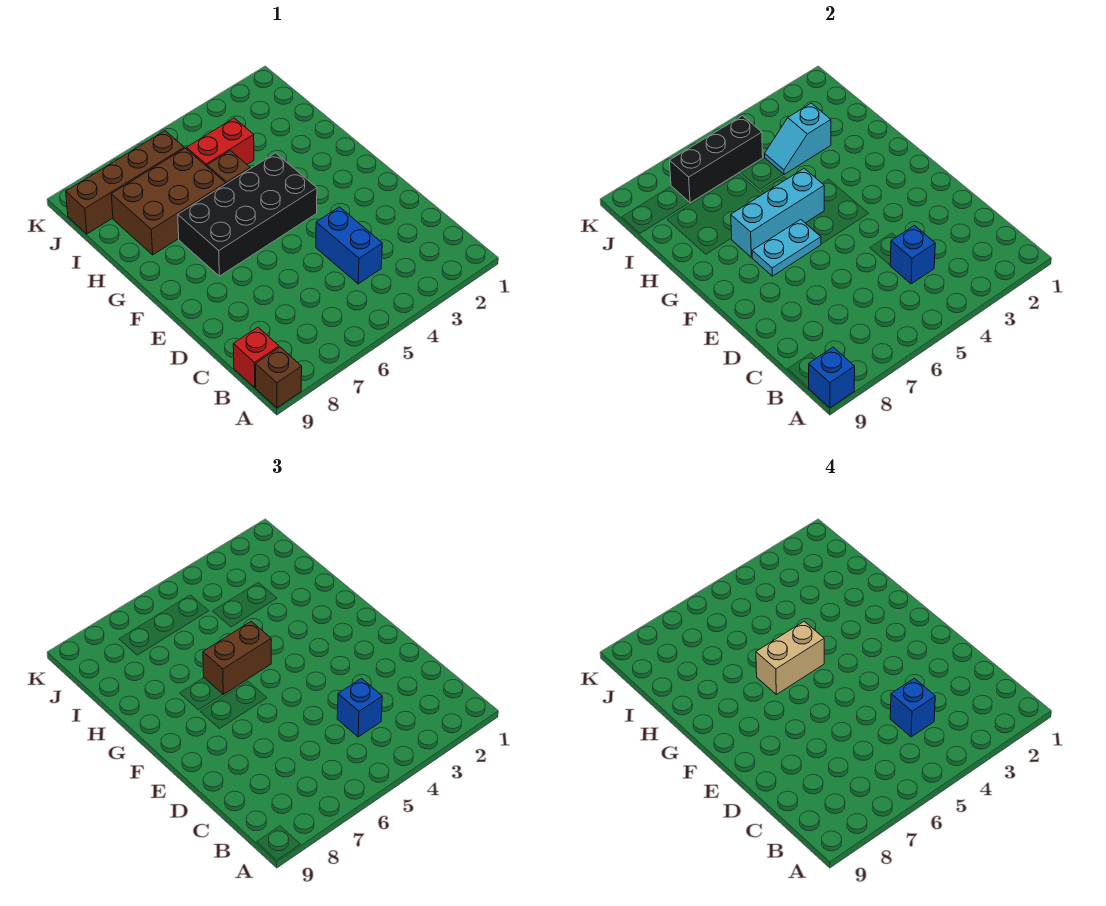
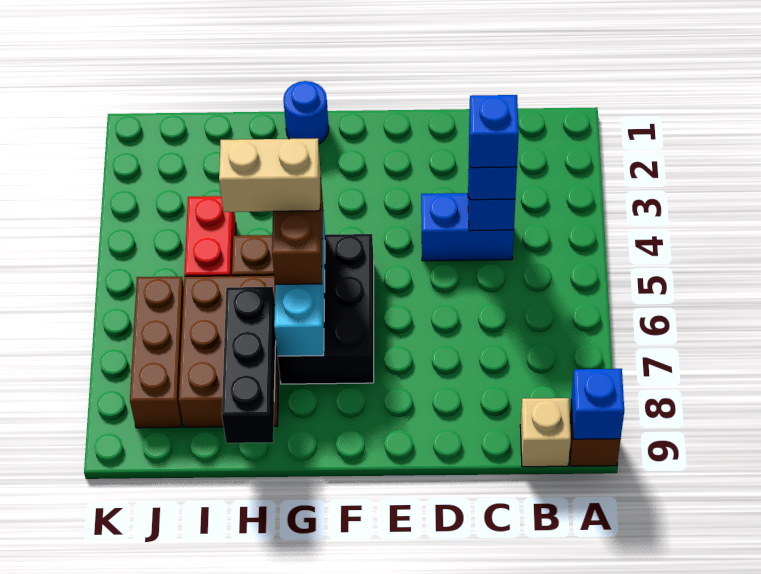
red brick B9 level 1 -> tan brick B9 level 1
black brick F4:G7 level 1 -> black brick F5:G7 level 1
cyan plate F6:F7 level 2 -> none
none -> blue round brick G1 level 1
tan brick G5:G6 level 4 -> tan brick G5:H5 level 4
cyan slope I3:I4 level 2 top 3 -> none
black brick J5:J7 level 2 -> black brick H7:H9 level 2
brown brick J6:J9 level 1 -> brown brick J6:J8 level 1

